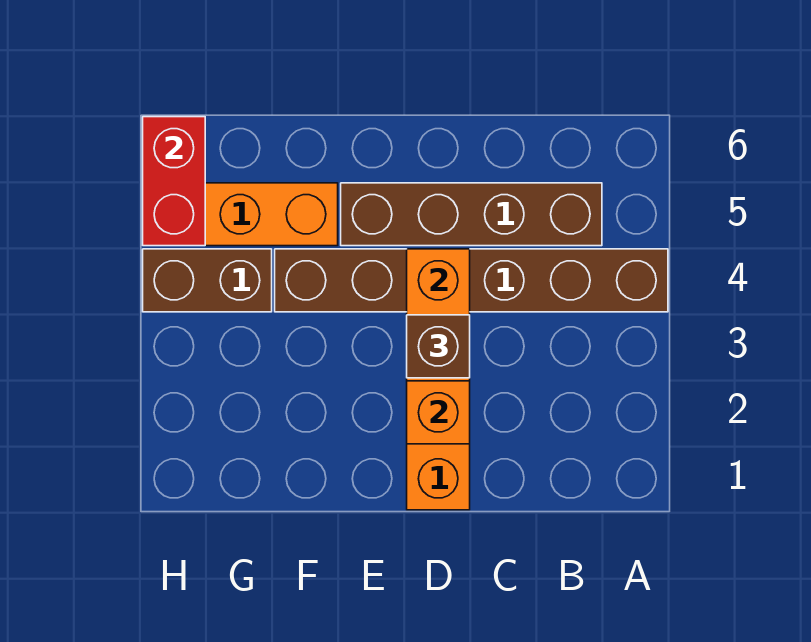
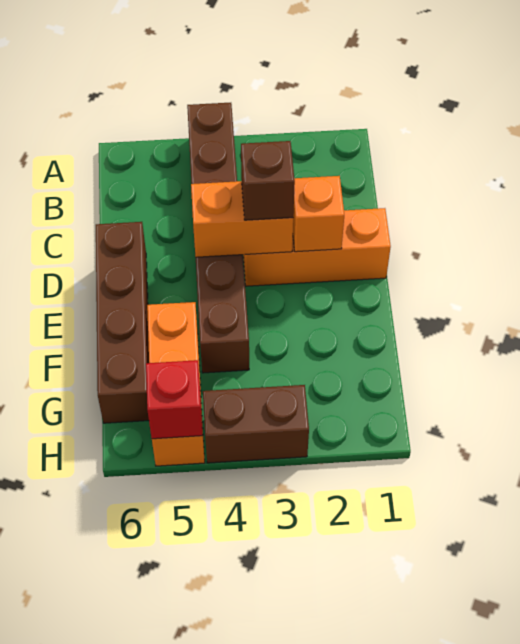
brown brick B5:E5 level 1 -> brown brick D6:G6 level 1
brown brick G4:H4 level 1 -> brown brick H3:H4 level 1
red brick H5:H6 level 2 -> red brick H5 level 2

